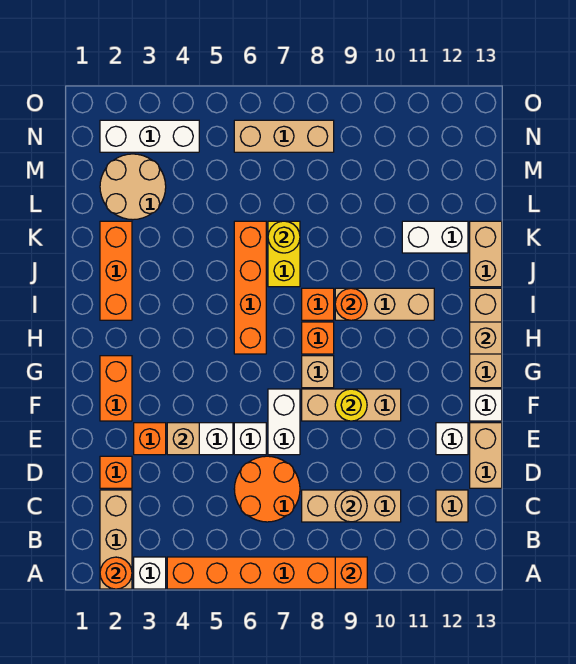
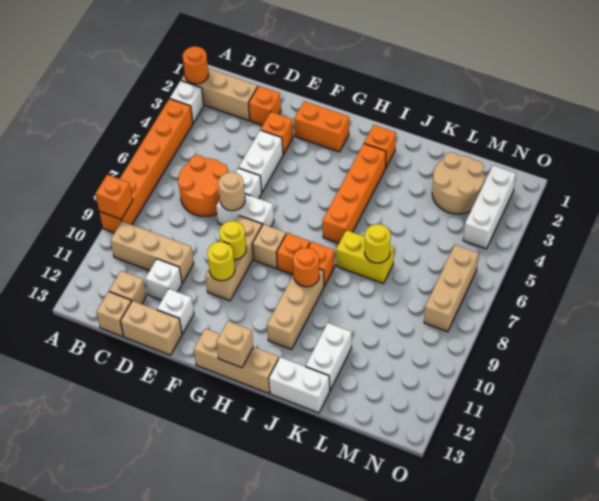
tan brick C8:C10 level 1 -> tan brick B10:D10 level 1
tan round brick C9 level 2 -> tan round brick E7 level 2
tan brick E4 level 2 -> tan brick C13 level 1
none -> yellow round brick F10 level 2
white brick F13 level 1 -> white brick D11 level 1
orange brick H6:K6 level 1 -> orange brick I3:I6 level 1
orange brick I2:K2 level 1 -> orange brick I2 level 1
tan brick J13:K13 level 1 -> white brick J13:K13 level 1

